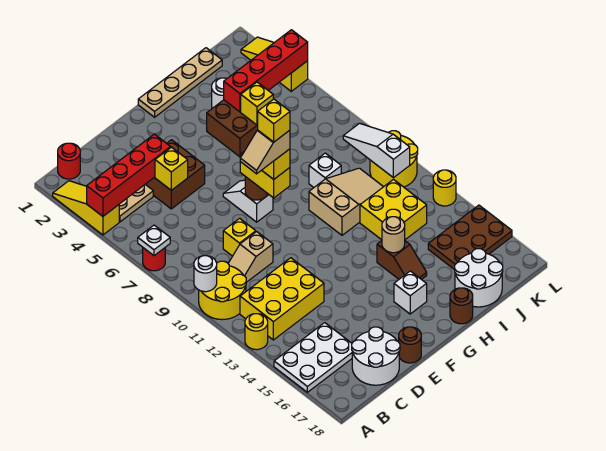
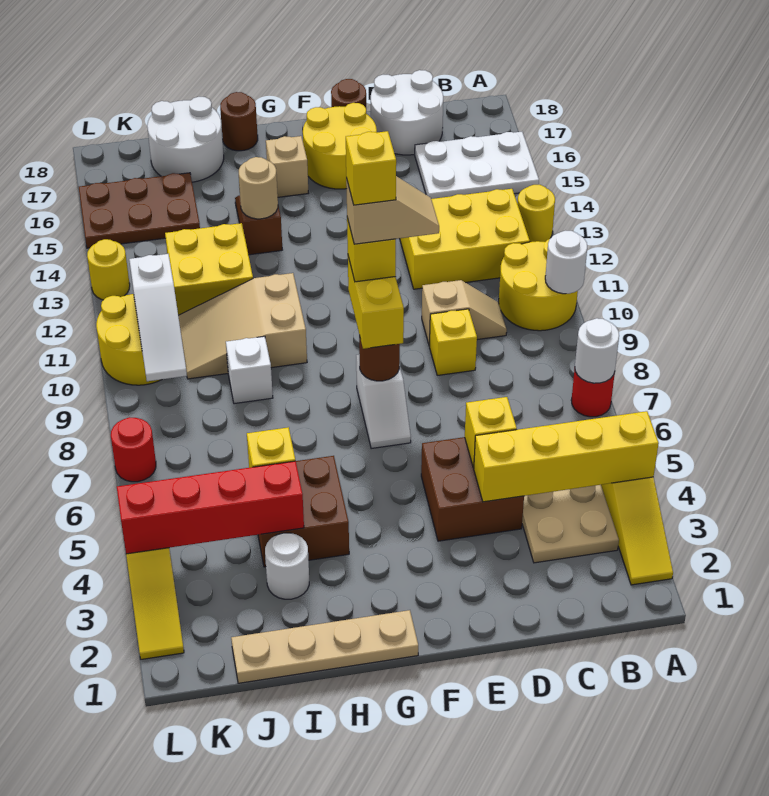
red brick A4:D4 level 2 -> yellow brick A4:D4 level 2
white plate A7 level 2 -> white round brick A7 level 2
red round brick B1 level 1 -> red round brick L7 level 1
none -> yellow round brick E16:F17 level 1
white brick G16 level 1 -> tan brick G16 level 1

